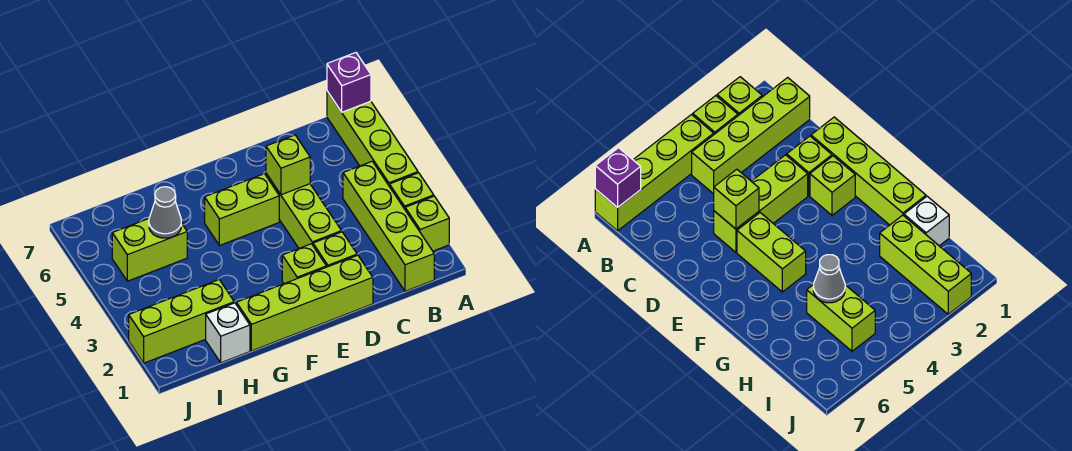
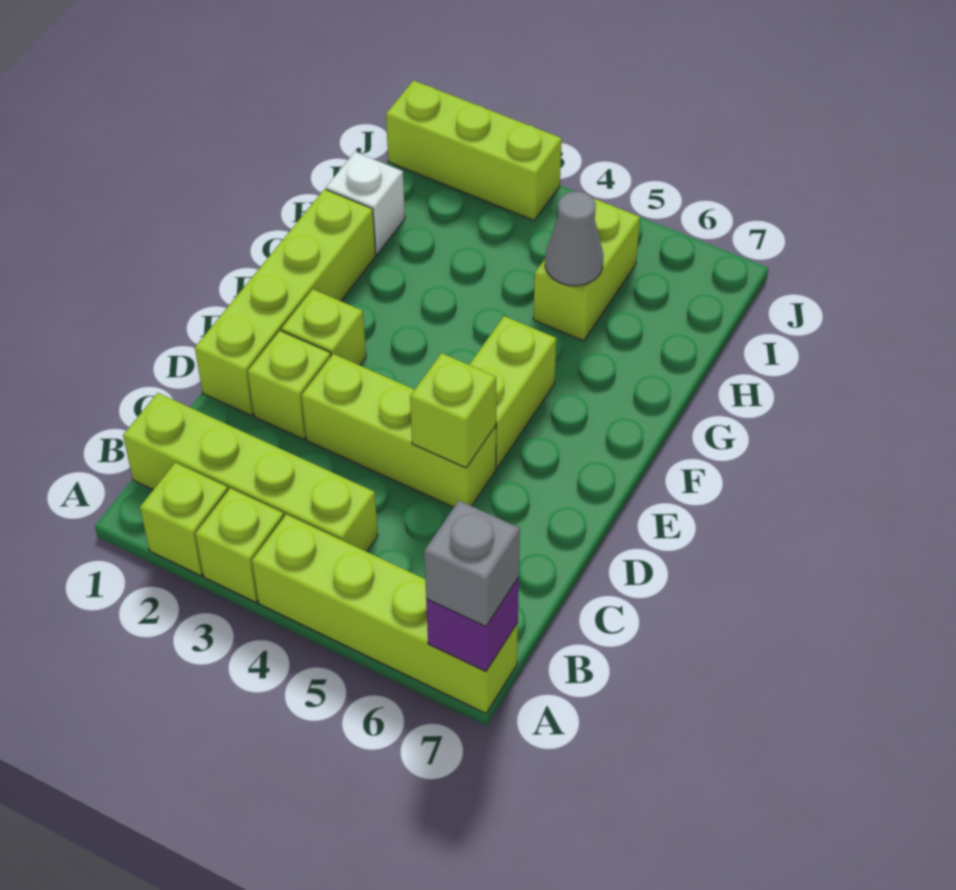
none -> grey brick A7 level 3
lime brick H2:J2 level 1 -> lime brick J1:J3 level 1

